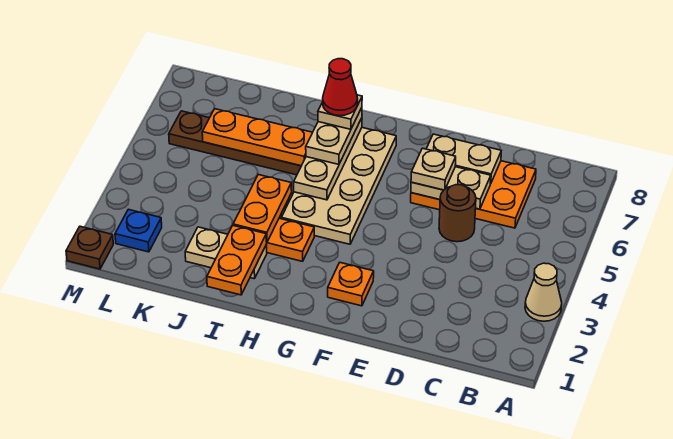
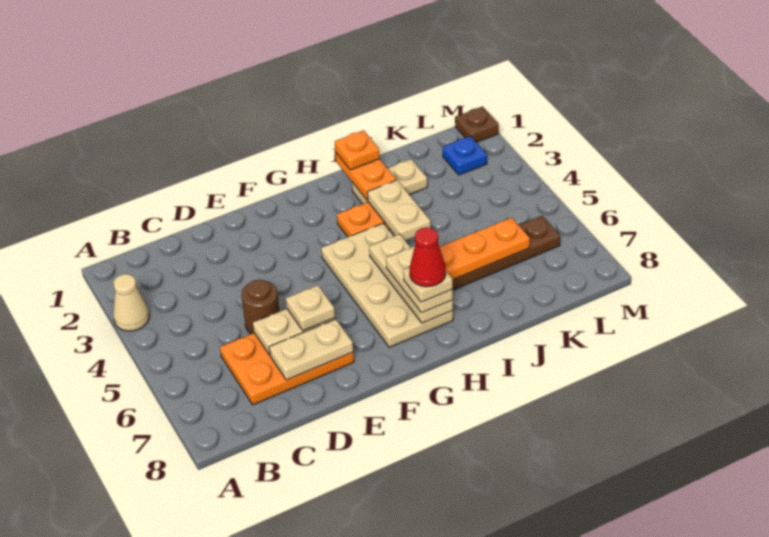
orange plate F2 level 1 -> orange plate I1 level 3
orange plate I3:I4 level 2 -> tan plate I3:I4 level 2

